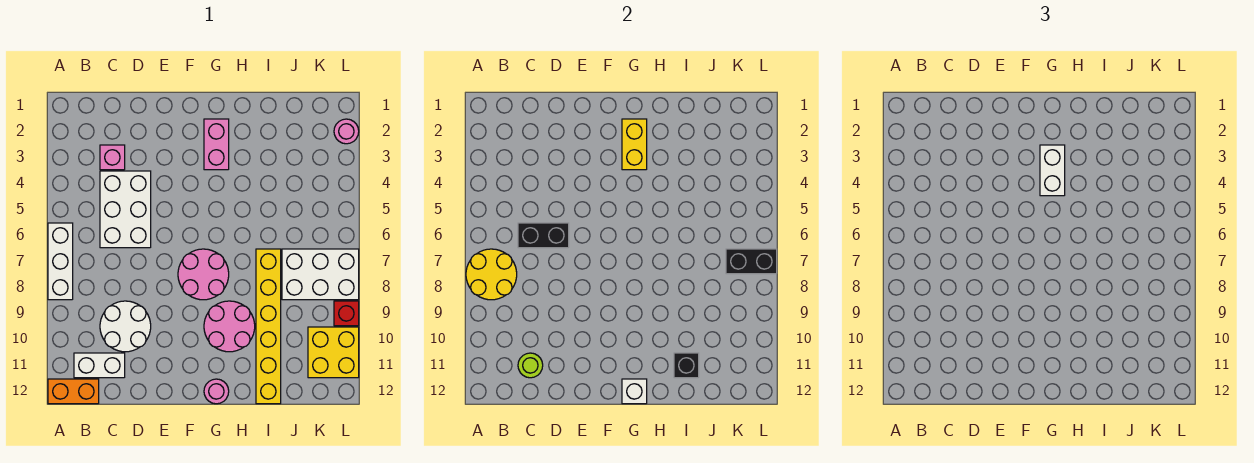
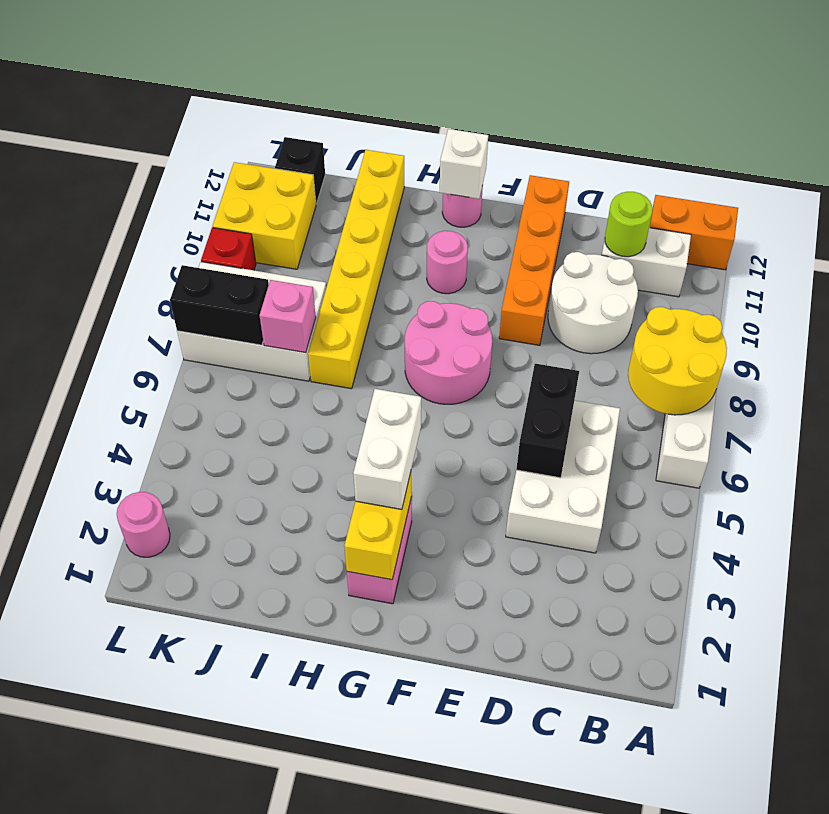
pink brick C3 level 1 -> pink brick J7 level 2
black brick C6:D6 level 2 -> black brick D5:D6 level 2
none -> orange brick E9:E12 level 1
pink round brick G9:H10 level 1 -> pink round brick G10 level 1
black brick I11 level 2 -> black brick K12 level 1

